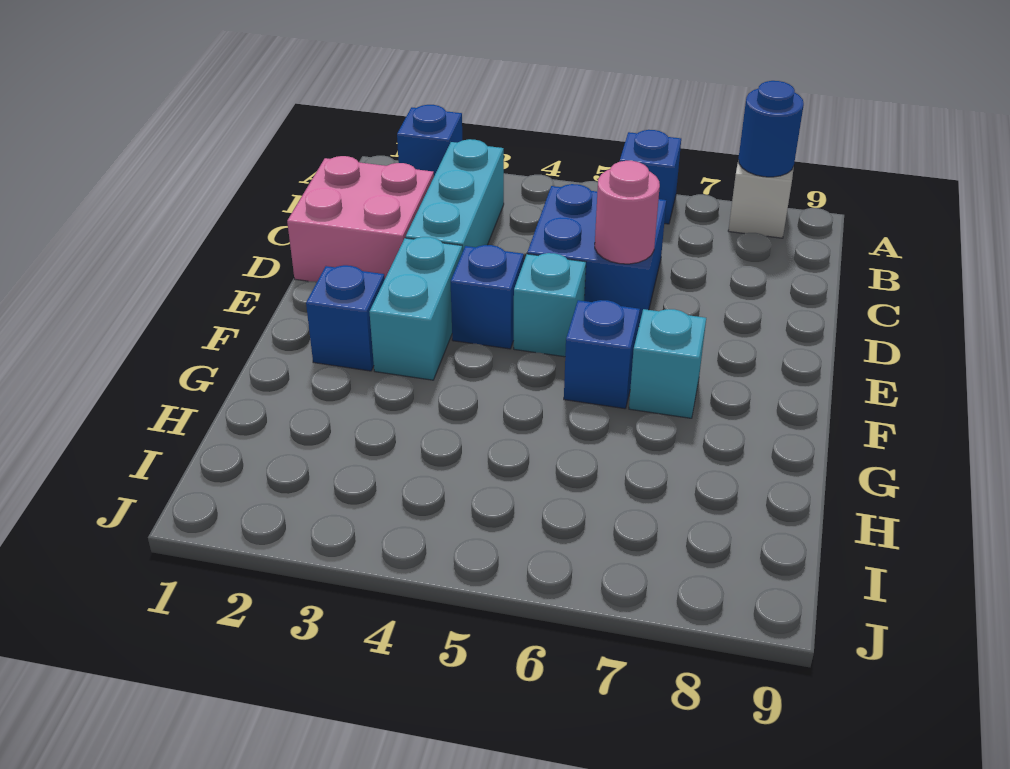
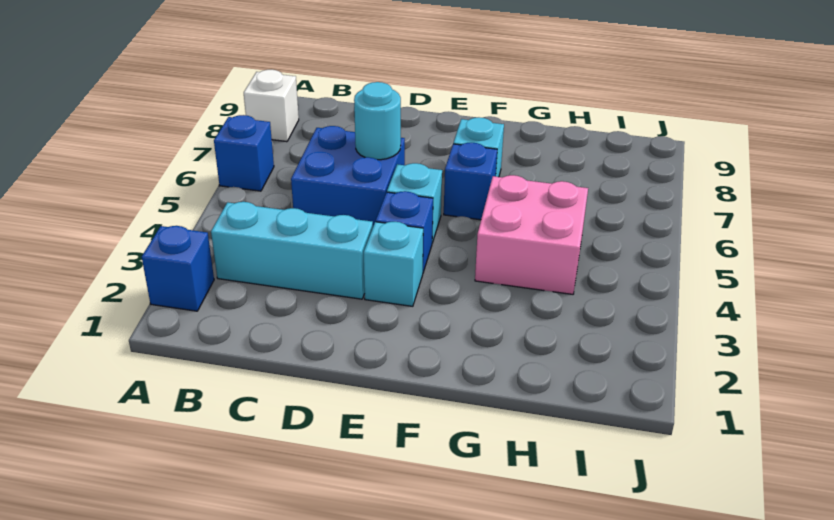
blue round brick A8 level 2 -> none
pink brick C1:D2 level 1 -> pink brick G4:H5 level 1
pink round brick D6 level 2 -> cyan round brick D6 level 2
cyan brick E3:F3 level 1 -> cyan brick E3 level 1
blue brick F2 level 1 -> none

